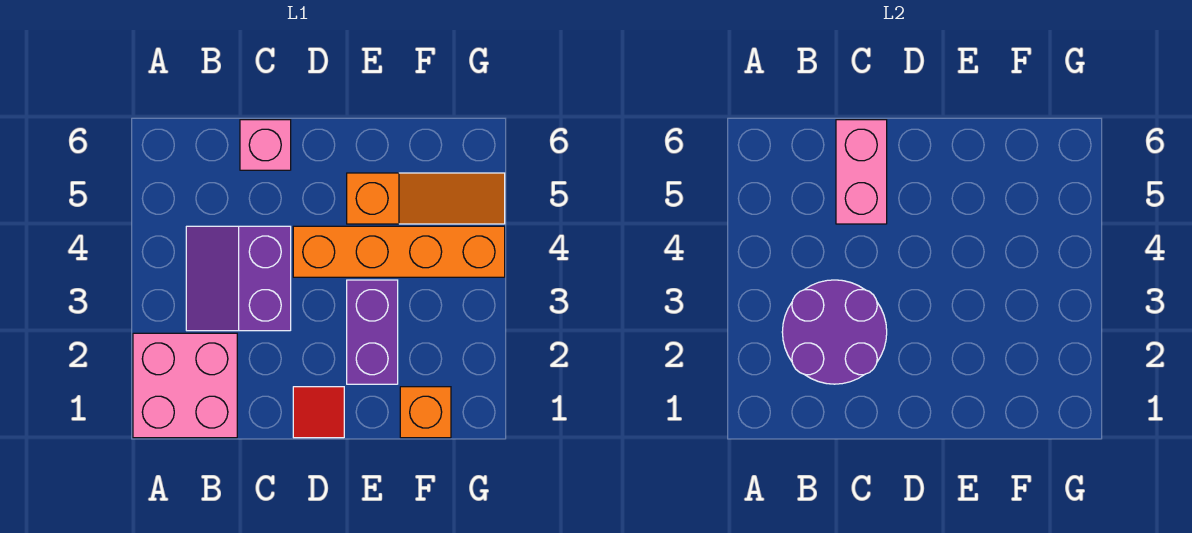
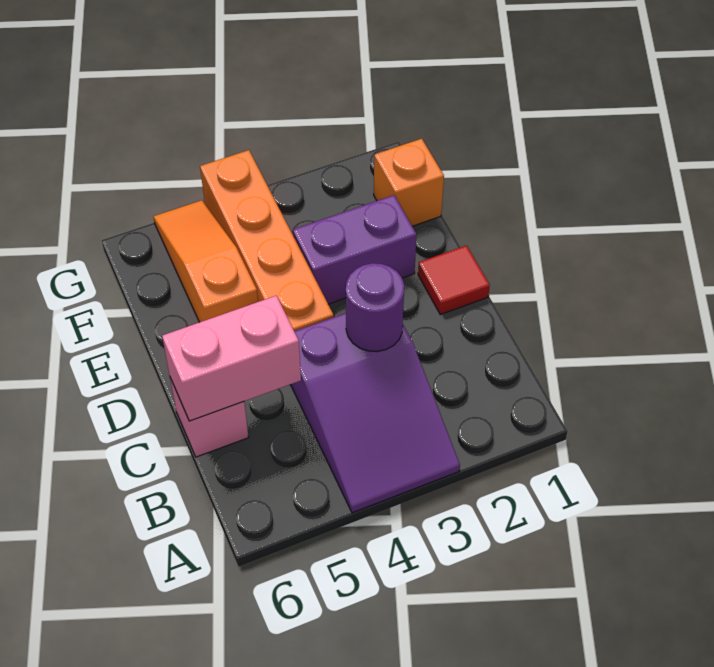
pink brick A1:B2 level 1 -> none
purple round brick B2:C3 level 2 -> purple round brick C3 level 2
purple slope B3:C4 level 1 top C -> purple slope A3:C4 level 1 top C

